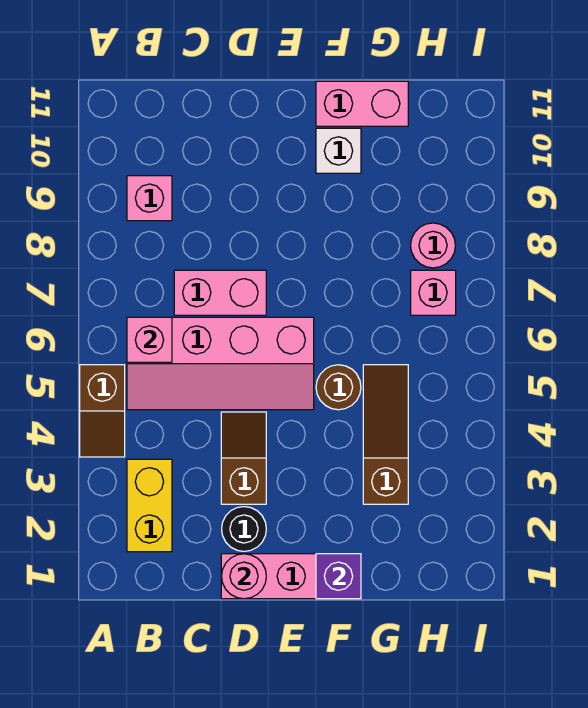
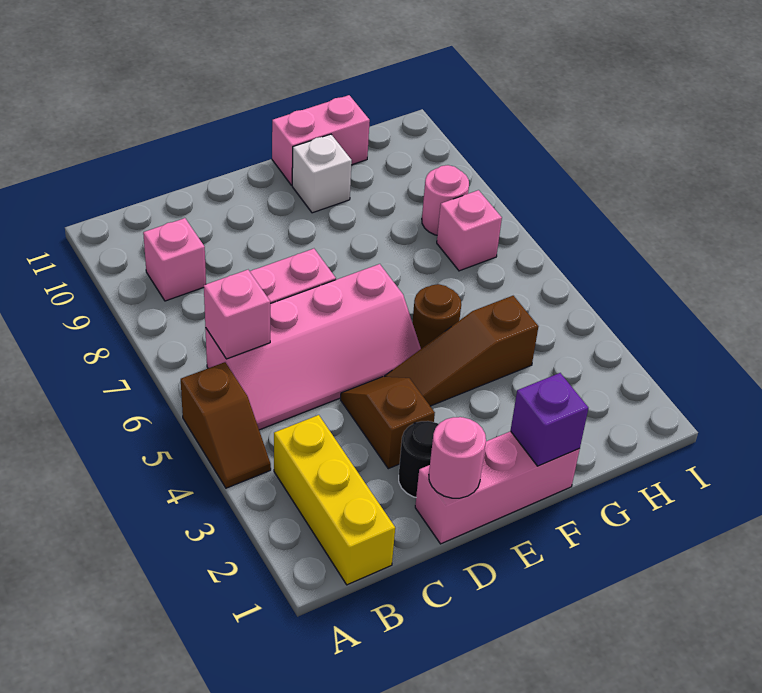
yellow brick B2:B3 level 1 -> yellow brick B1:B3 level 1
brown slope G3:G5 level 1 top 3 -> brown slope E4:G4 level 1 top G

